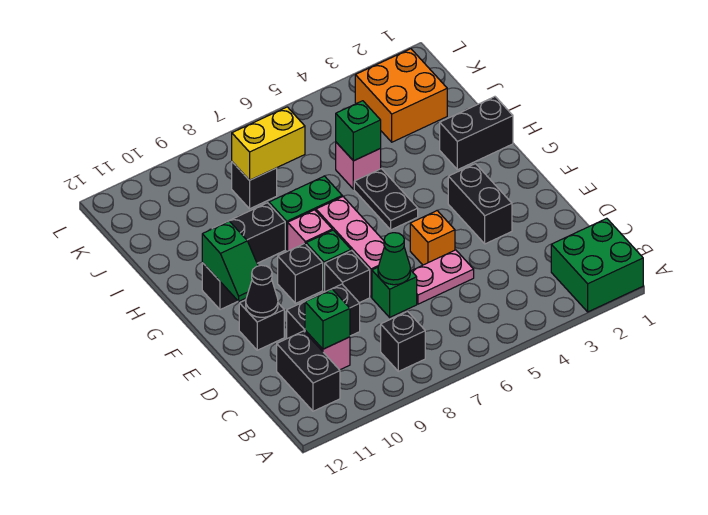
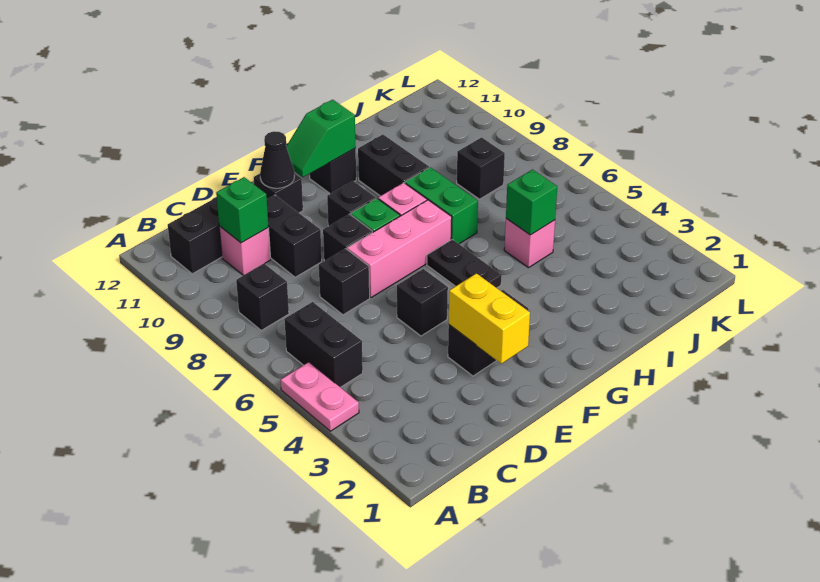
green brick A1:B2 level 1 -> none
pink plate D5:D6 level 1 -> pink plate A4:A5 level 1
green brick D7 level 1 -> black brick D7 level 1
green cone D7 level 2 -> none
orange brick E5 level 1 -> black brick E5 level 1
black plate G5:H5 level 1 -> black plate G5:G6 level 1
black brick H1:H2 level 1 -> black brick B5:B6 level 1
orange brick J2:K3 level 1 -> none
yellow brick J7:J8 level 2 -> yellow brick E2:E3 level 2

